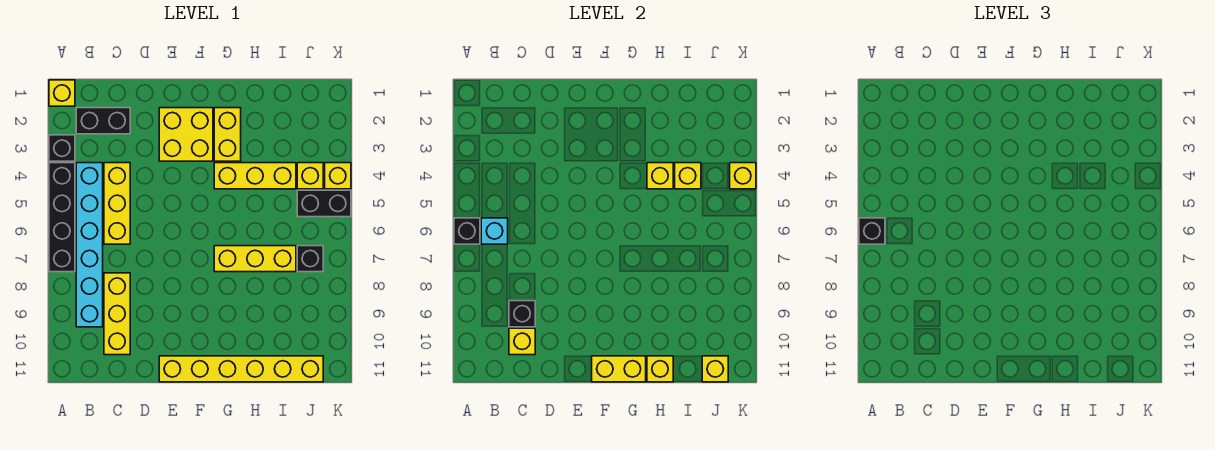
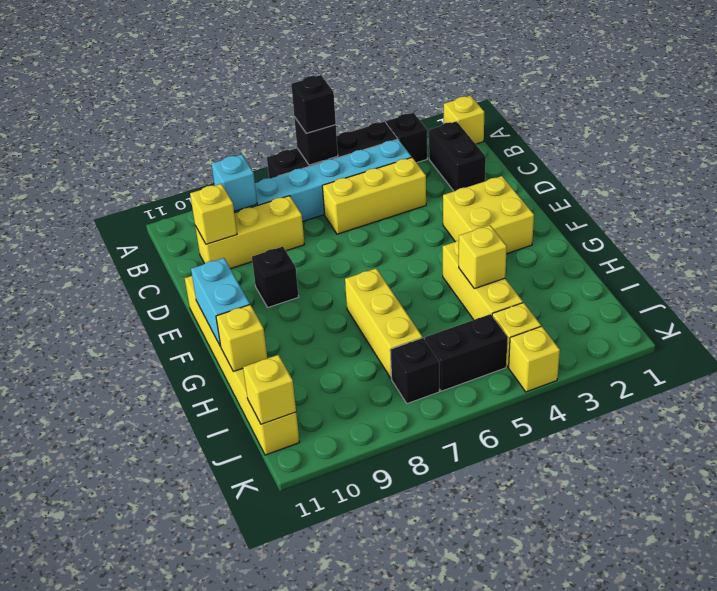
cyan brick B6 level 2 -> cyan brick B9 level 2
black brick C9 level 2 -> black brick E9 level 1
yellow brick F11:G11 level 2 -> cyan brick F11:G11 level 2
yellow brick G2:G3 level 1 -> none
yellow brick I4 level 2 -> none
black brick J5:K5 level 1 -> black brick J5:J6 level 1
yellow brick K4 level 2 -> none

